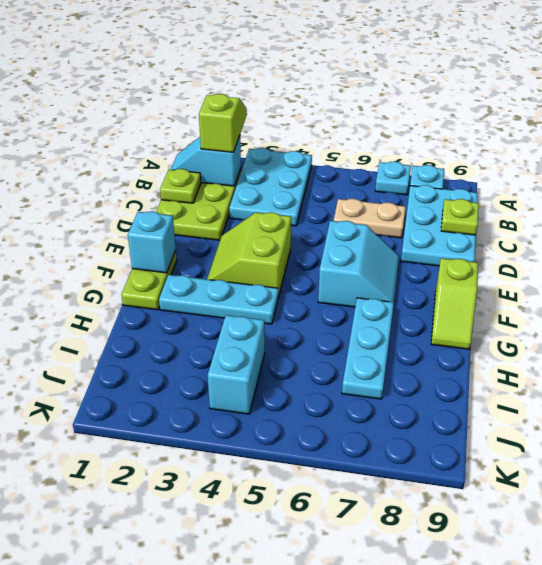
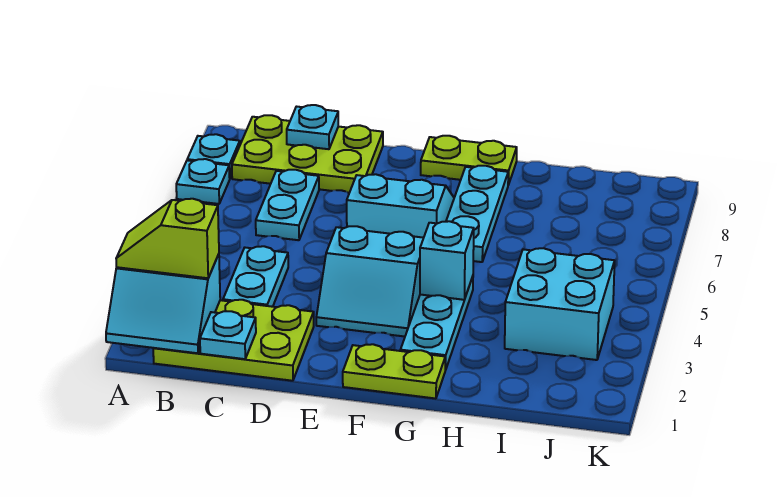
cyan plate A3:C4 level 1 -> cyan plate C3:C4 level 1
cyan slope B1:B2 level 2 top 2 -> cyan slope A1:B2 level 2 top 2
cyan plate B8:D9 level 1 -> lime plate B8:D9 level 1
lime plate C1 level 2 -> cyan plate C1 level 2
tan plate C6:C7 level 1 -> cyan plate C6:C7 level 1
lime plate C9 level 2 -> cyan plate C9 level 2
lime slope E3:F4 level 1 top 4 -> cyan slope E3:F4 level 1 top 4
cyan brick F1 level 2 -> cyan brick G4 level 2
lime slope F9:G9 level 1 top F -> lime plate F9:G9 level 1
cyan plate G7:I7 level 1 -> cyan plate G6:G8 level 1
cyan brick I4:J4 level 1 -> cyan brick I3:J4 level 1

